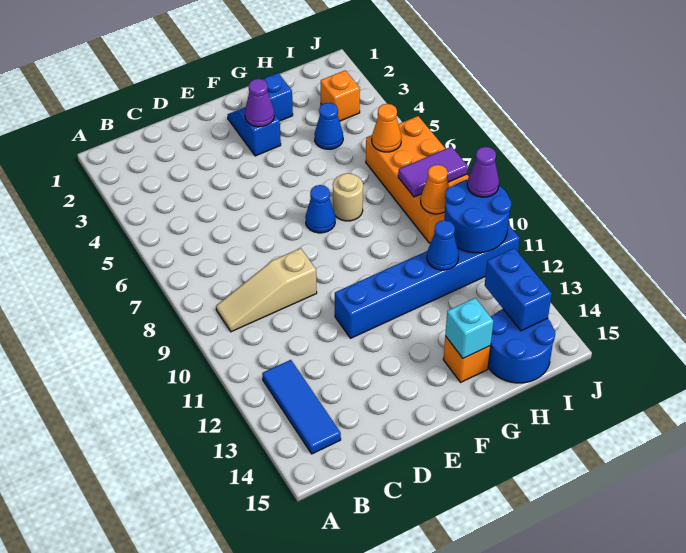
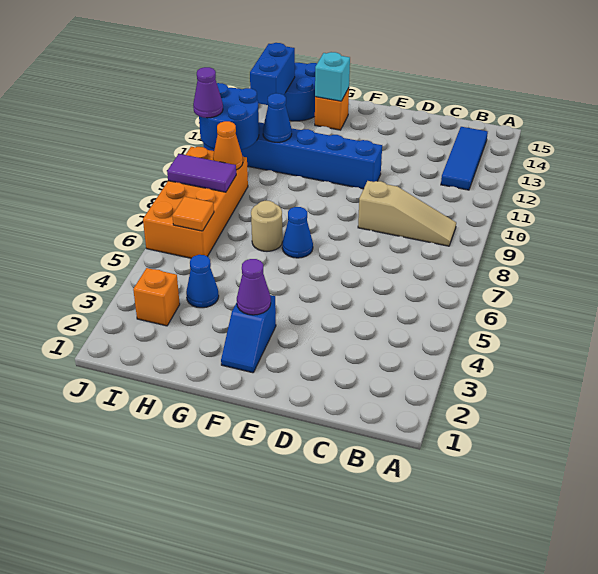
blue brick G2 level 1 -> none
orange cone I6 level 2 -> orange tile I6 level 2

